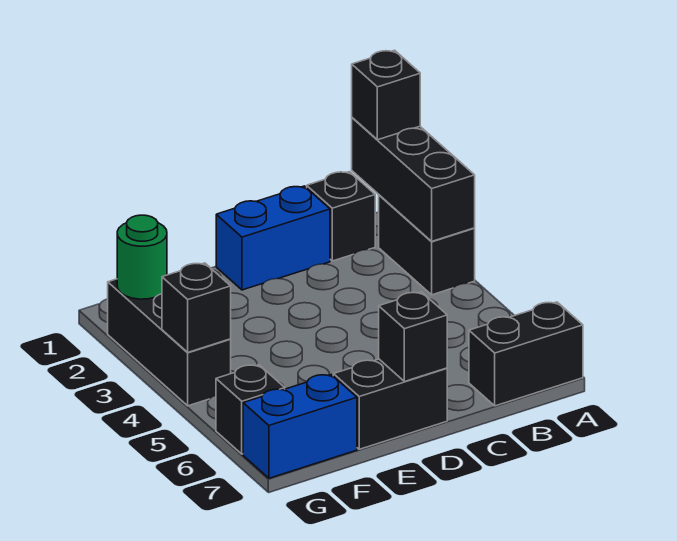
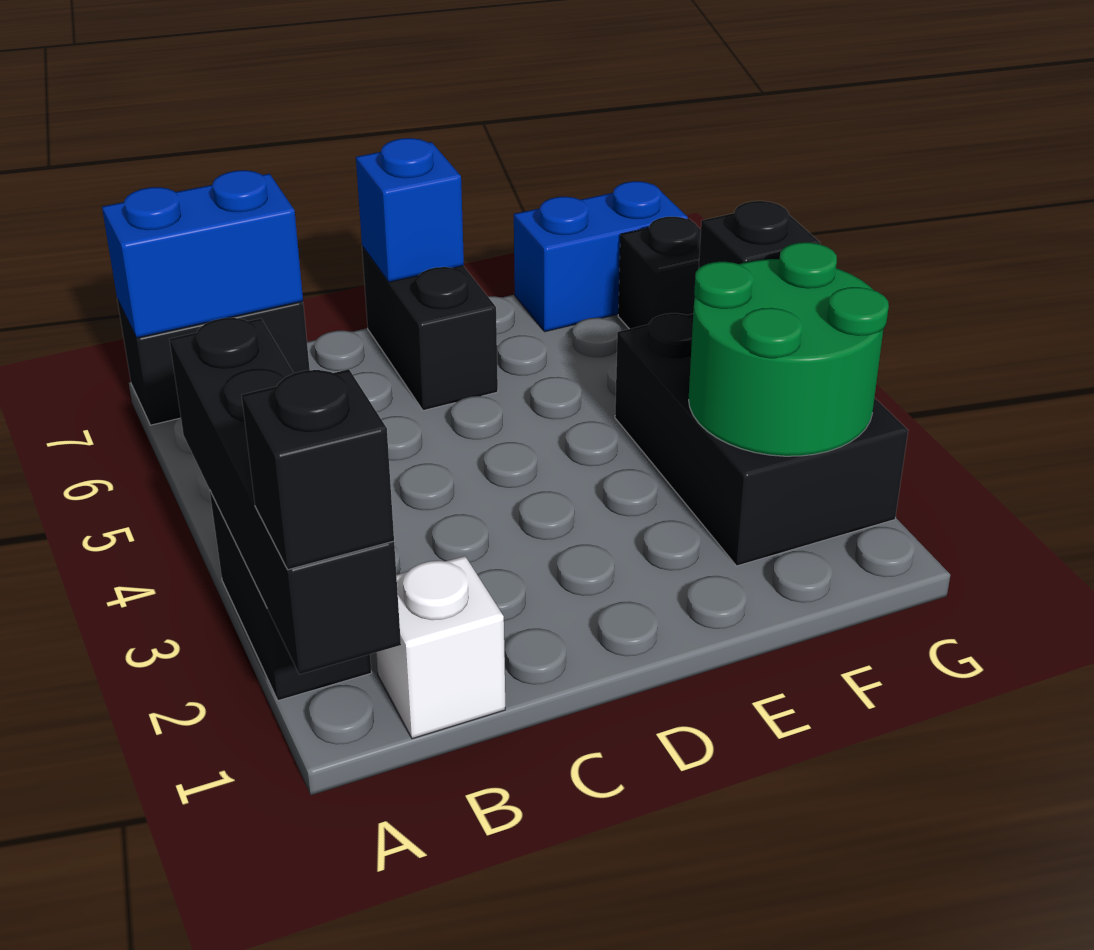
black brick A1:A3 level 2 -> black brick A1:A4 level 2
black brick B1 level 1 -> white brick B1 level 1
blue brick C1:D1 level 1 -> blue brick A7:B7 level 2
black brick D7:E7 level 1 -> black brick D6:D7 level 1
black brick D7 level 2 -> blue brick D7 level 2
black brick G2:G4 level 1 -> black brick F2:G4 level 1
green round brick G2 level 2 -> green round brick F2:G3 level 2

